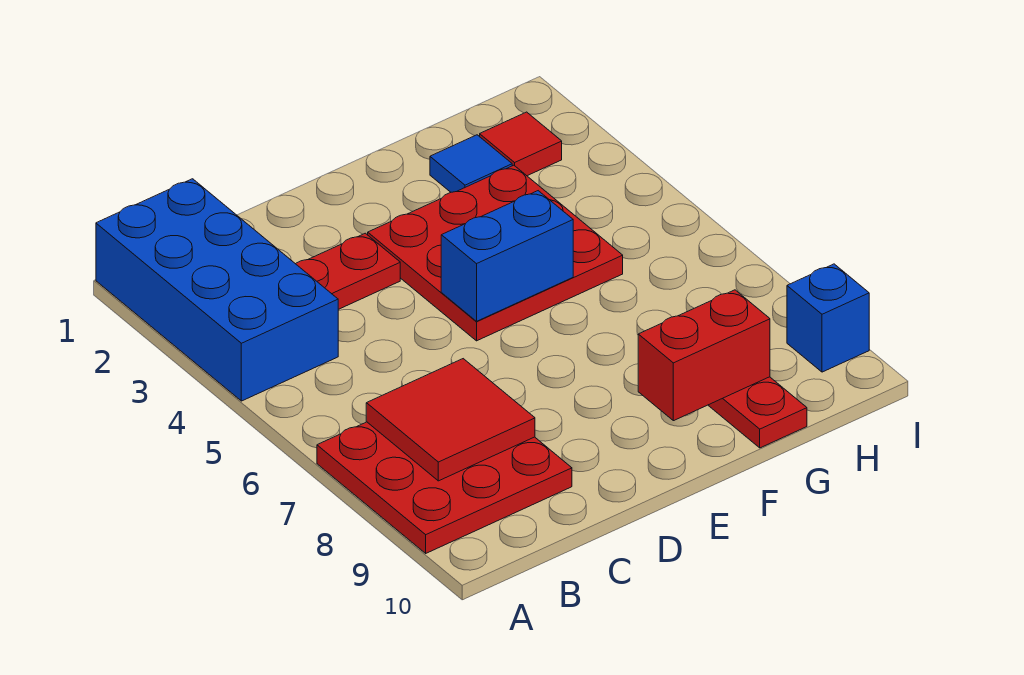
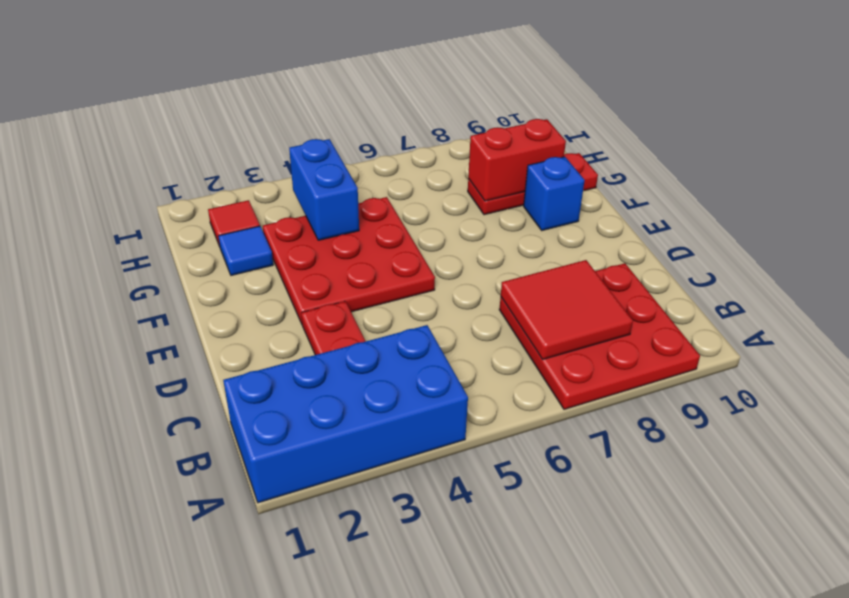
blue brick E5:F5 level 2 -> blue brick G4:H4 level 2
red brick F9:G9 level 2 -> red brick G8:G9 level 2
blue brick I9 level 1 -> blue brick F9 level 1

